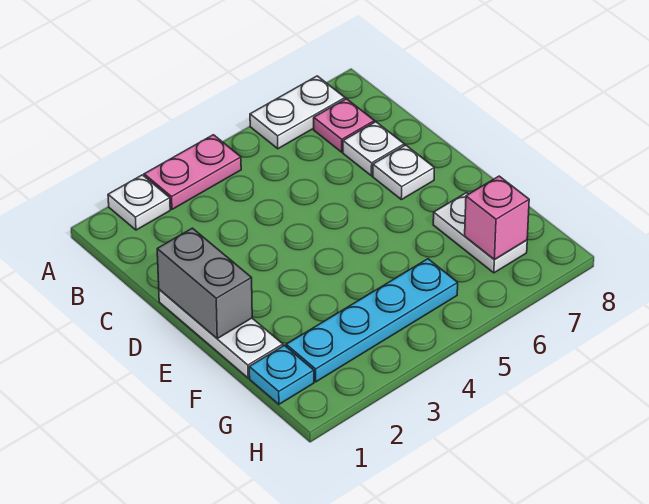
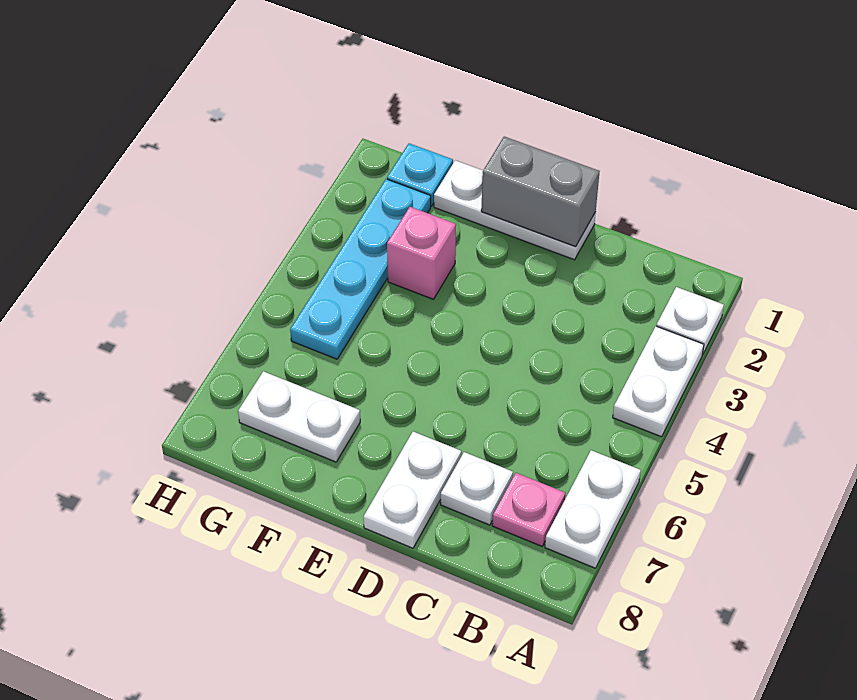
pink plate A3:A4 level 1 -> white plate A3:A4 level 1
white plate D7 level 1 -> white plate D7:D8 level 1
pink brick G7 level 2 -> pink brick F3 level 1

